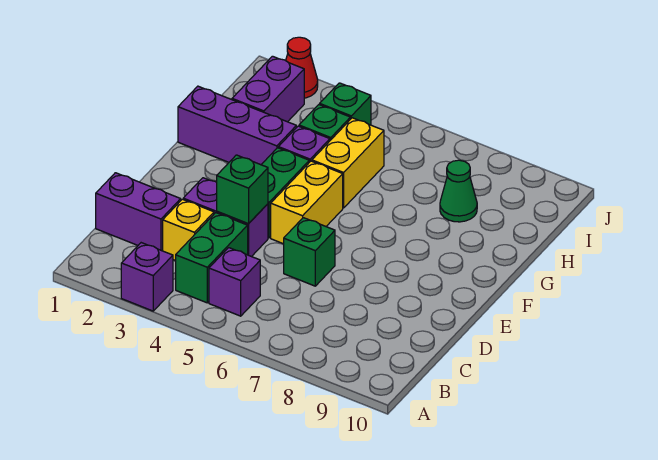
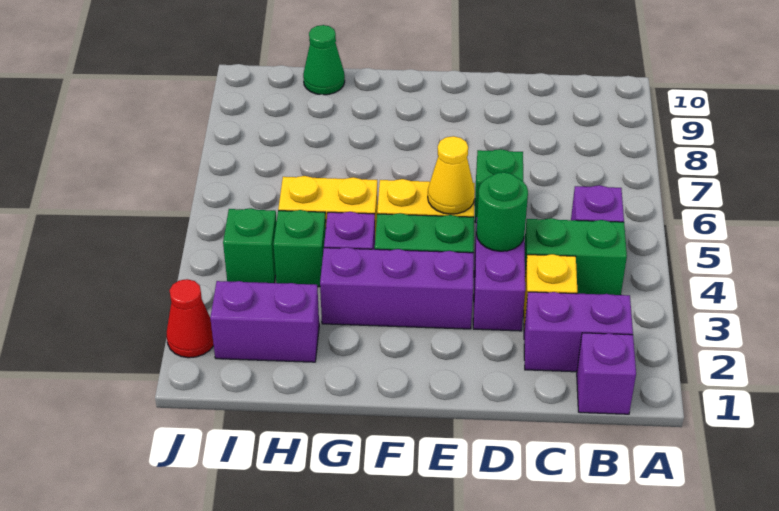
purple brick A3 level 1 -> purple brick B1 level 1
purple brick C1:C2 level 1 -> purple brick B2:C2 level 1
green brick D4 level 2 -> green round brick D4 level 2
none -> yellow cone E5 level 2
purple brick G1:G3 level 1 -> purple brick E3:G3 level 1
green cone H8 level 1 -> green cone H10 level 1

